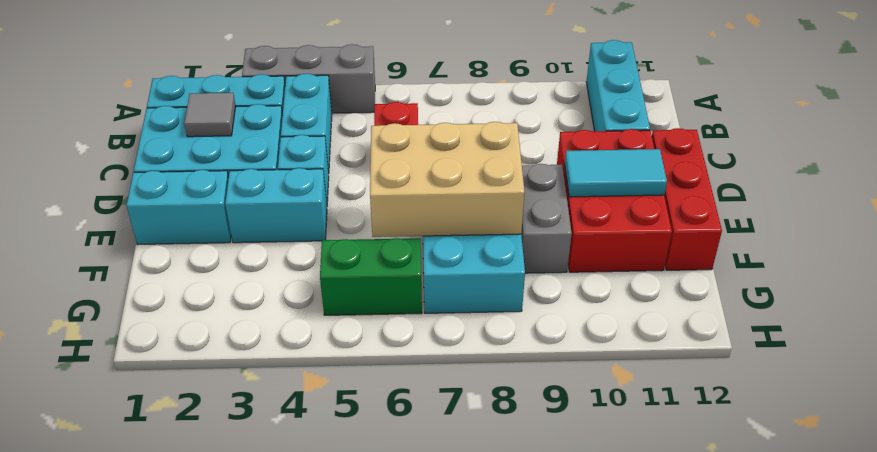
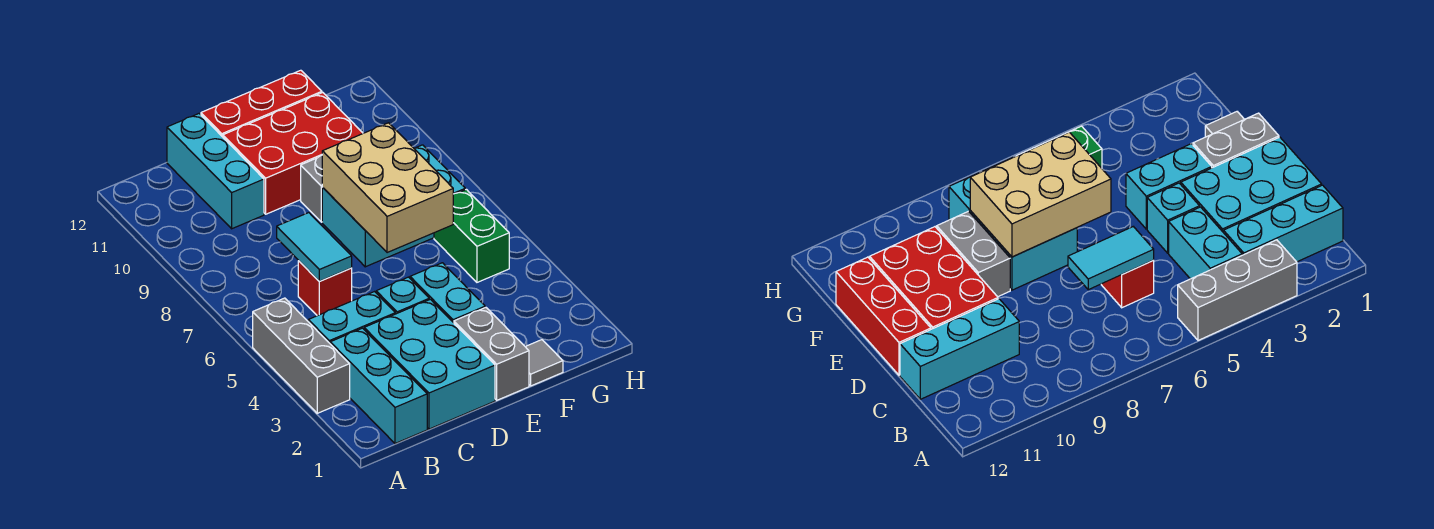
cyan brick A11:C11 level 1 -> cyan brick C10:C12 level 1
grey tile C2 level 2 -> grey tile F1 level 1
cyan brick E1:E2 level 1 -> grey brick E1:E2 level 1
cyan tile E10:E11 level 2 -> cyan tile C6:C7 level 2

